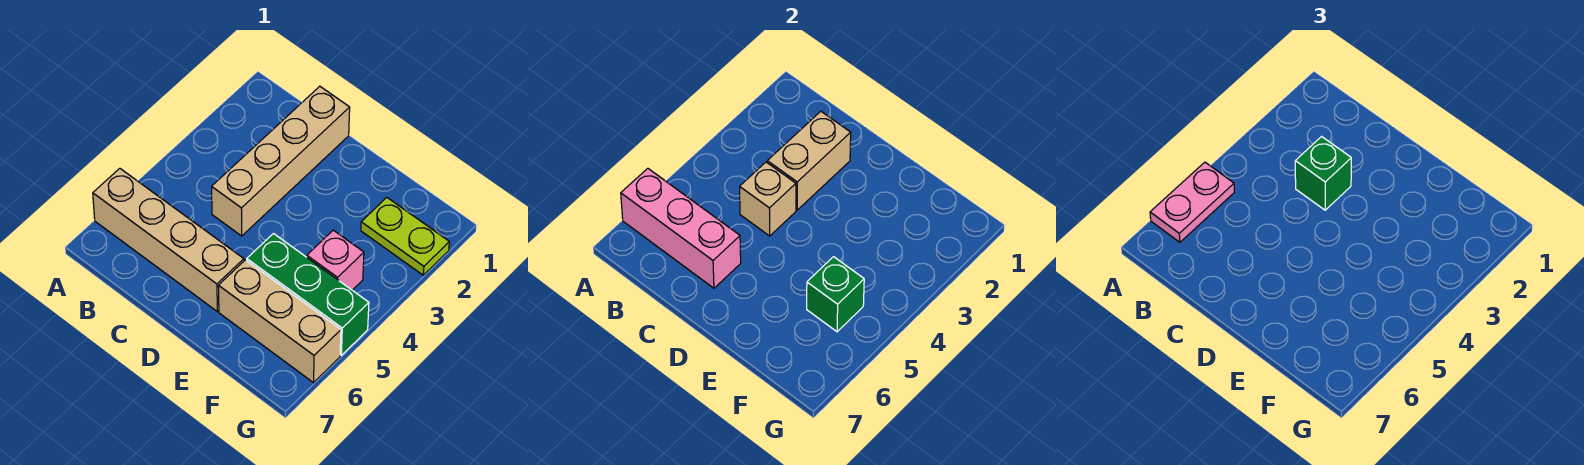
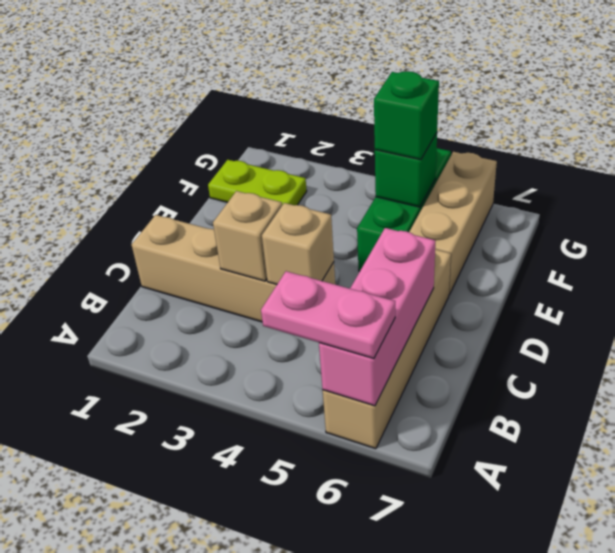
tan brick C2:C3 level 2 -> tan brick C3 level 2
green brick C3 level 3 -> green brick F5 level 3
lime plate F2:G2 level 1 -> lime plate F1:F2 level 1
pink brick F4 level 1 -> none

